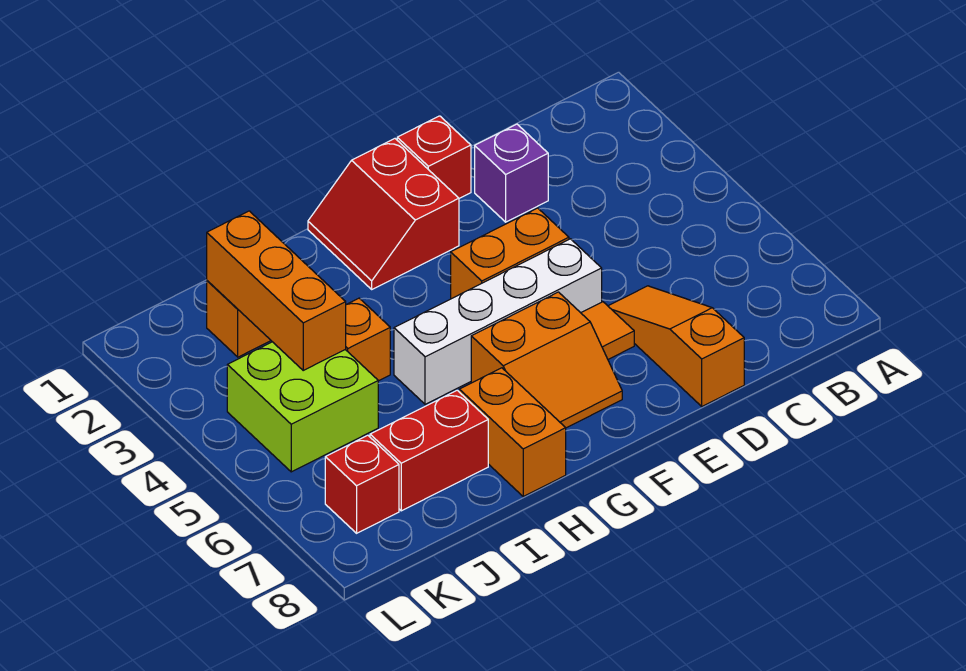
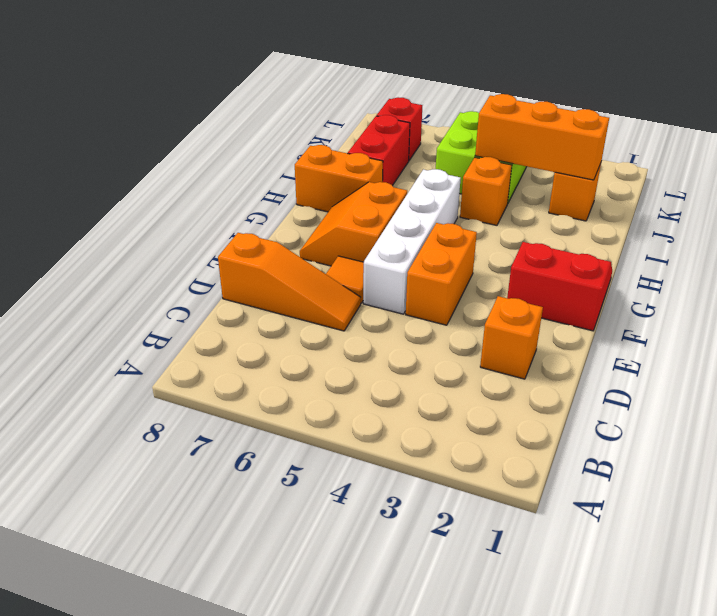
purple brick D2 level 1 -> orange brick D2 level 1
red brick E1 level 1 -> none

